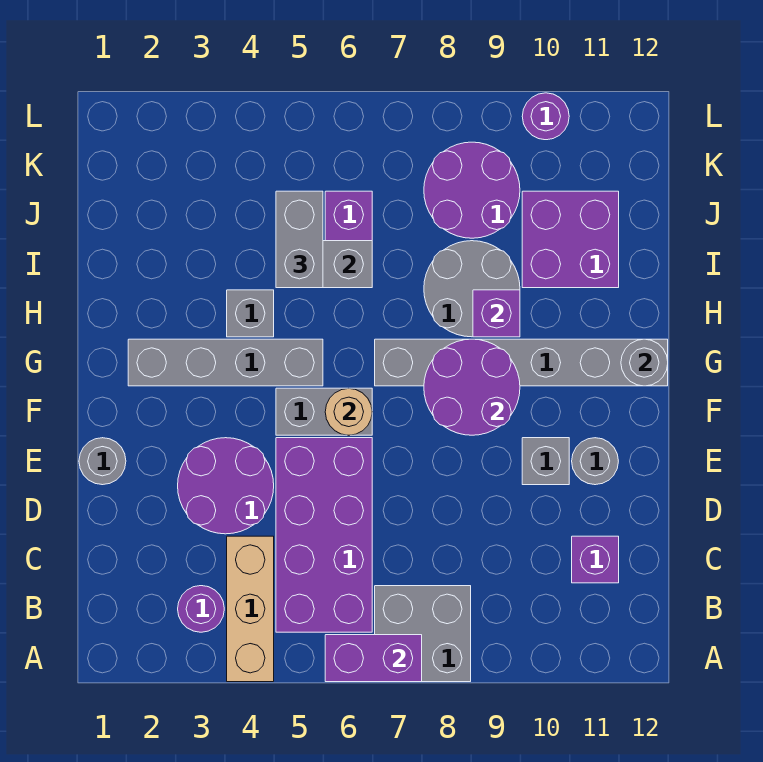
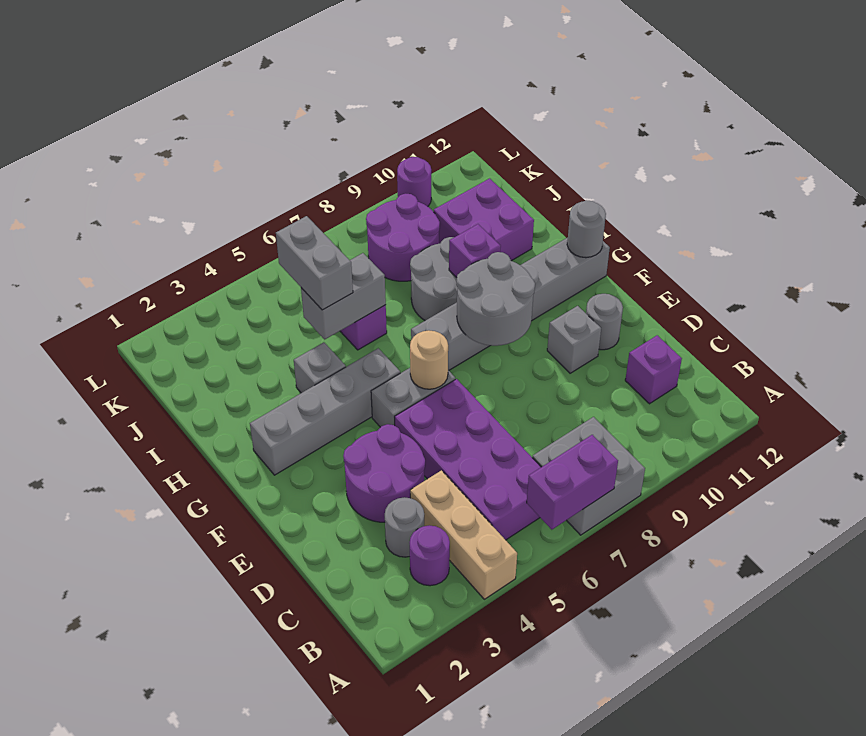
grey round brick E1 level 1 -> grey round brick C3 level 1
purple round brick F8:G9 level 2 -> grey round brick F8:G9 level 2

